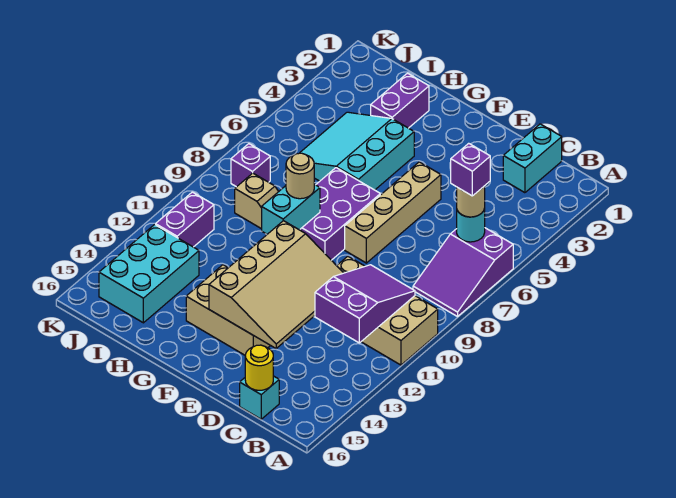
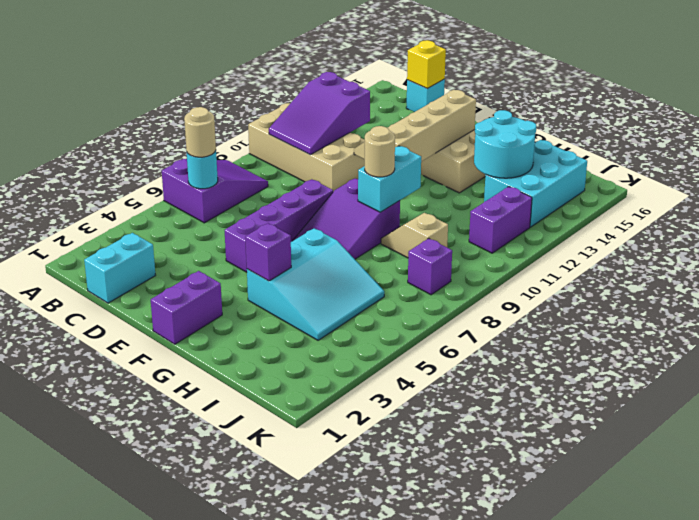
purple brick B6 level 4 -> purple brick G4 level 2
yellow round brick C16 level 2 -> yellow brick C16 level 2
tan slope D11:F14 level 2 top F -> tan slope E11:F14 level 2 top F
tan brick E5:E8 level 1 -> purple brick E5:E8 level 1
purple brick F7:G9 level 1 -> purple slope F7:G9 level 1 top 9
purple brick H2:H3 level 1 -> purple brick F1:F2 level 1
none -> cyan round brick H13:I14 level 2

